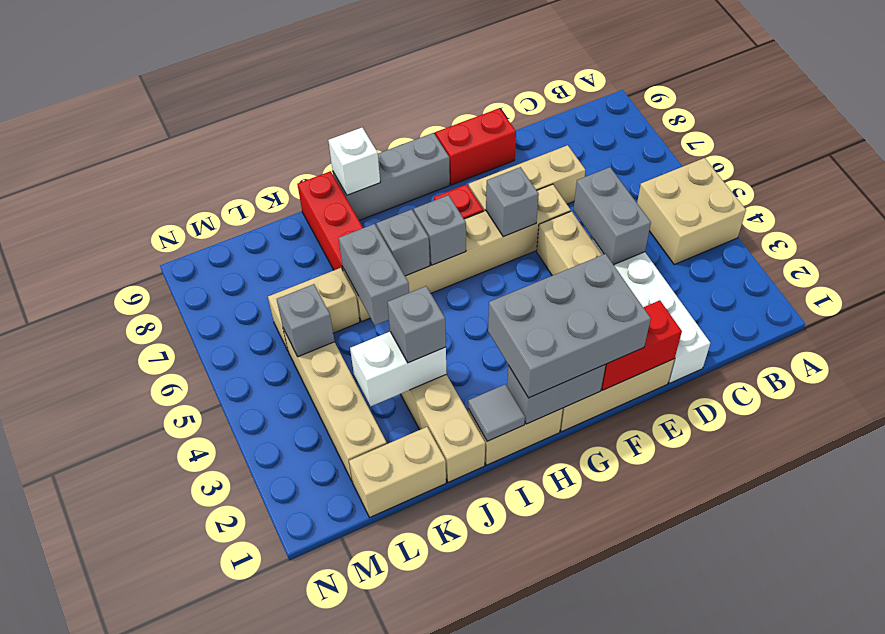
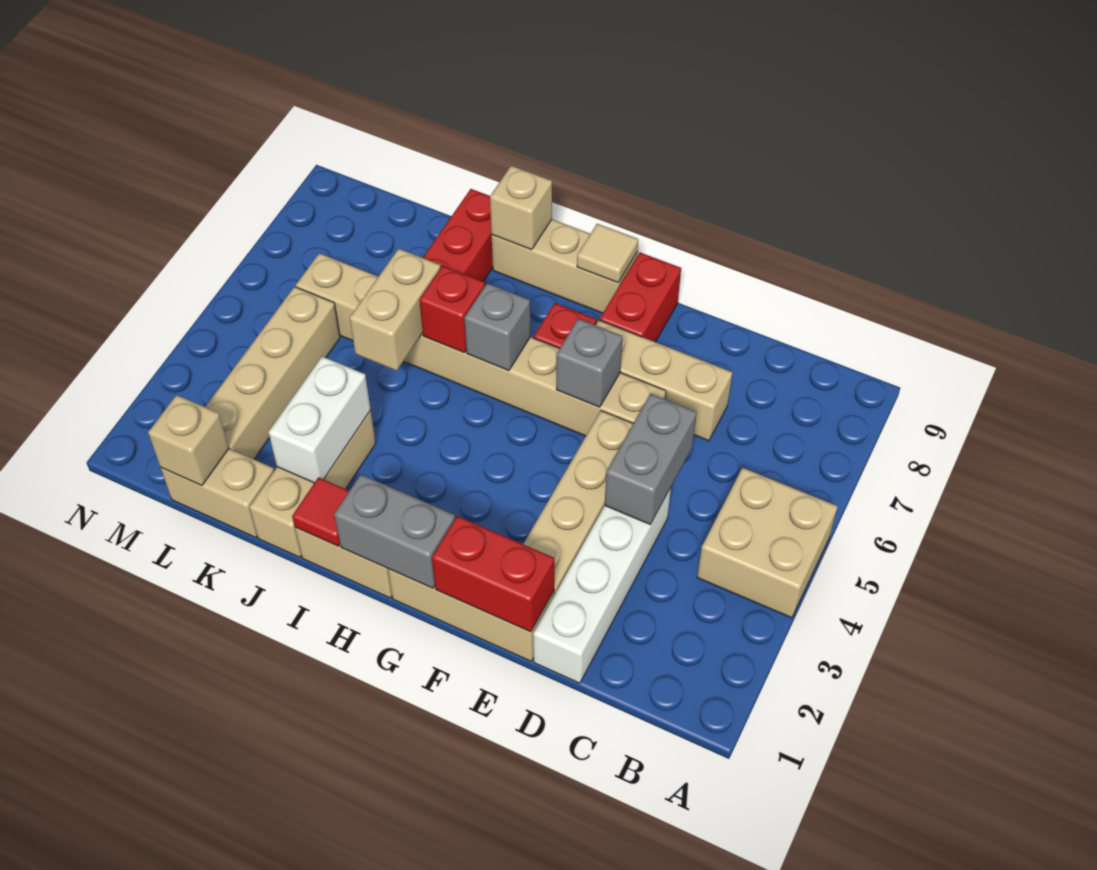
red brick E9:F9 level 1 -> red brick F8:F9 level 1
grey brick F1:H2 level 3 -> none
grey brick G9:I9 level 1 -> tan brick G9:I9 level 1
none -> tan tile G9 level 2
grey tile I1 level 2 -> red tile I1 level 2
grey brick I6 level 2 -> red brick I6 level 2
white brick I9 level 2 -> tan brick I9 level 2
white brick J3:K3 level 2 -> white brick J2:J3 level 2
grey brick J3 level 3 -> none
grey brick J5:J6 level 2 -> tan brick J5:J6 level 2
none -> tan brick L1 level 2
grey brick L5 level 2 -> none

